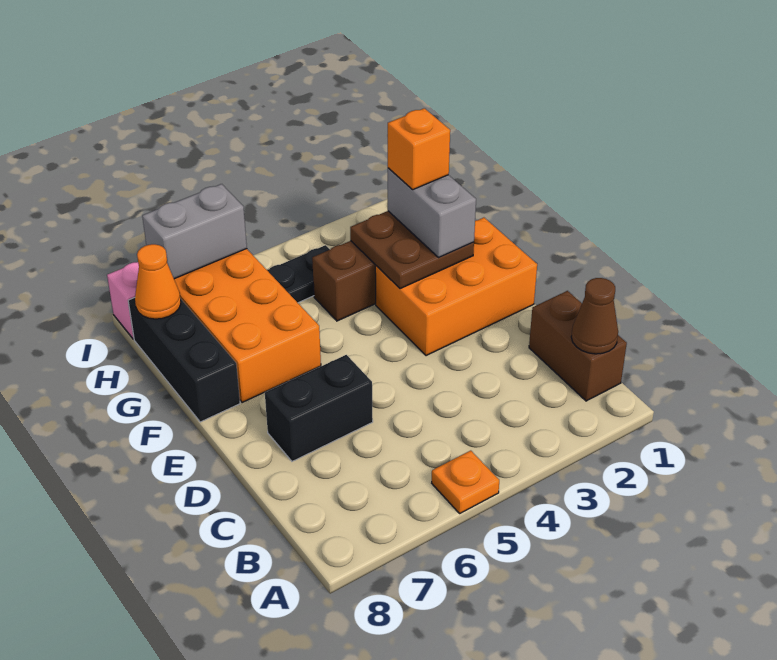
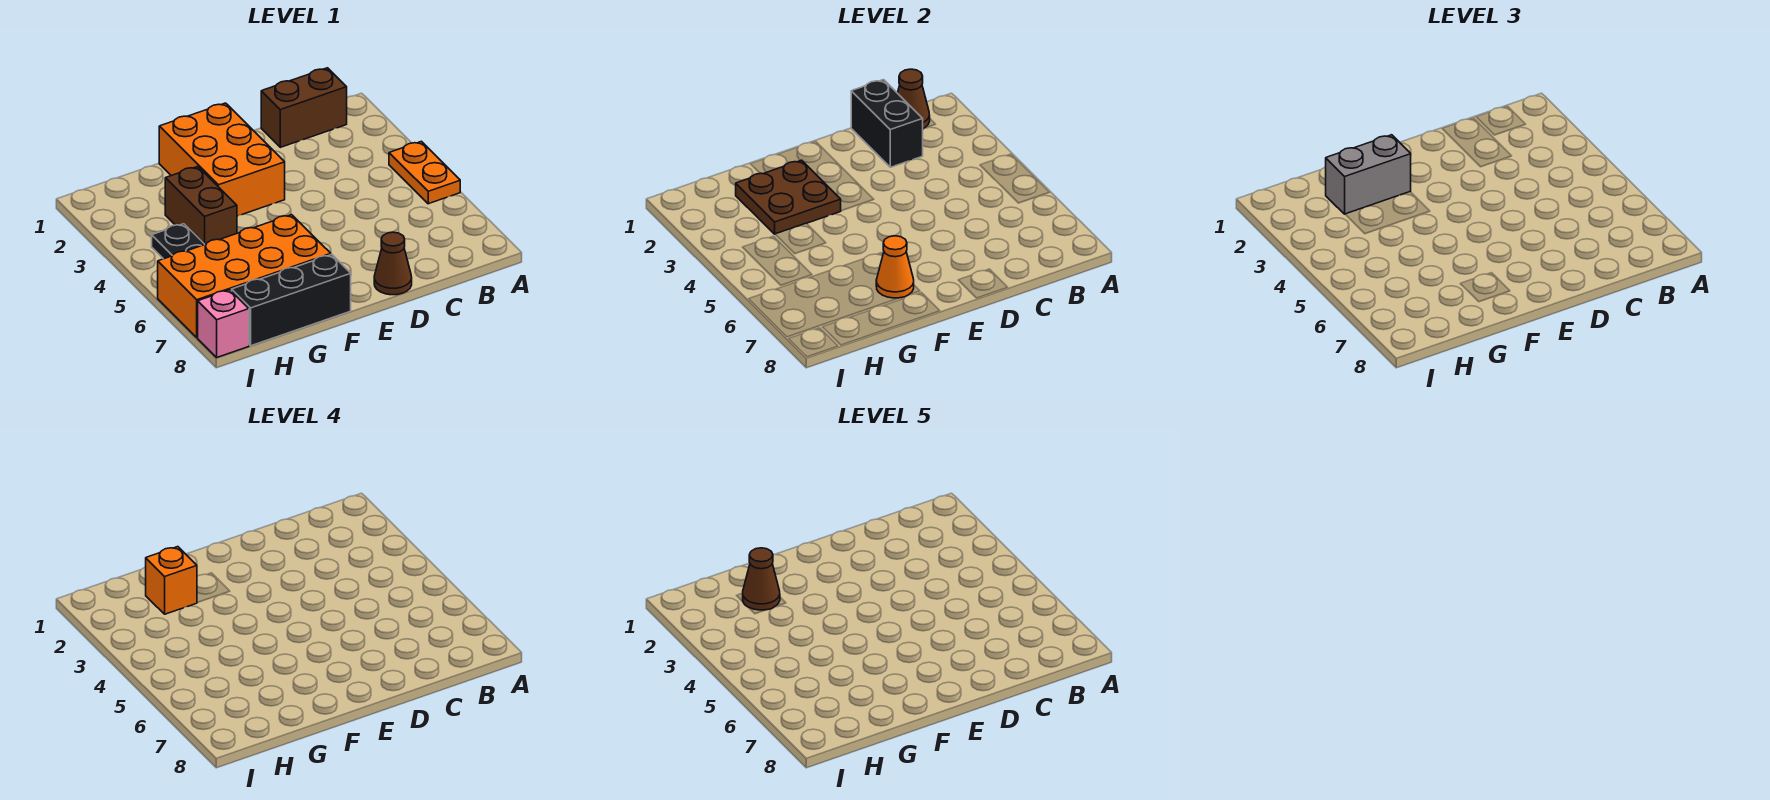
orange plate A5 level 1 -> orange plate A4:A5 level 1
black brick D6:D7 level 1 -> black brick C1:C2 level 2
none -> brown cone D8 level 1
none -> brown cone G2 level 5
orange cone H8 level 2 -> orange cone F7 level 2
grey brick I6:I7 level 2 -> none

